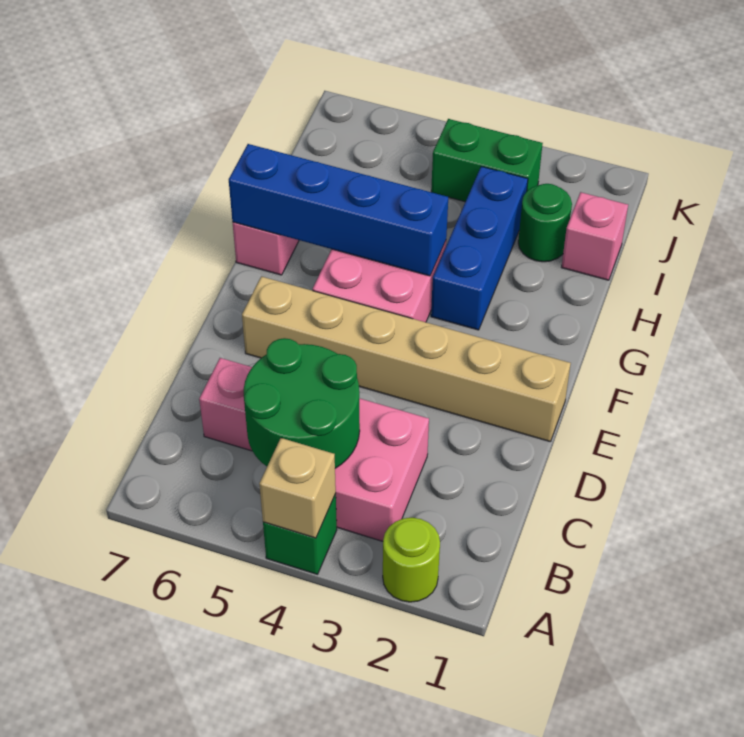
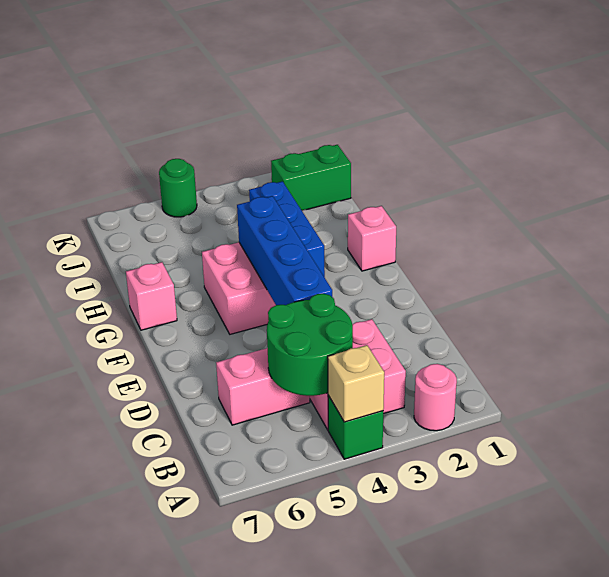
lime round brick A2 level 1 -> pink round brick A2 level 1
tan brick E1:E6 level 1 -> none
blue brick G4:G7 level 2 -> blue brick D4:G4 level 2
pink brick I1 level 1 -> pink brick G1 level 1
green round brick I2 level 1 -> green round brick K5 level 1
green brick J3:J4 level 1 -> green brick J1:J2 level 1

